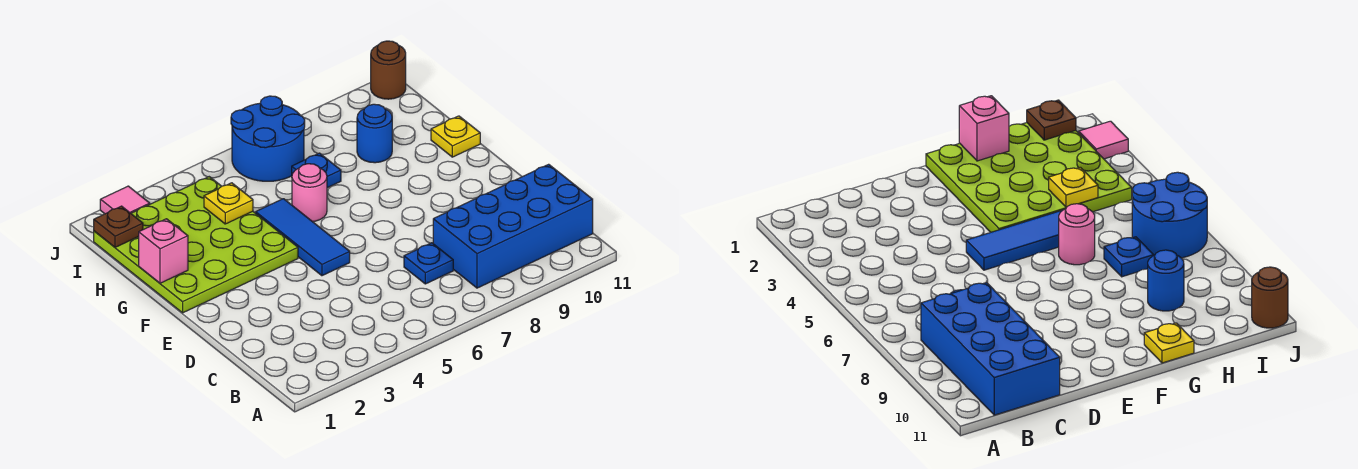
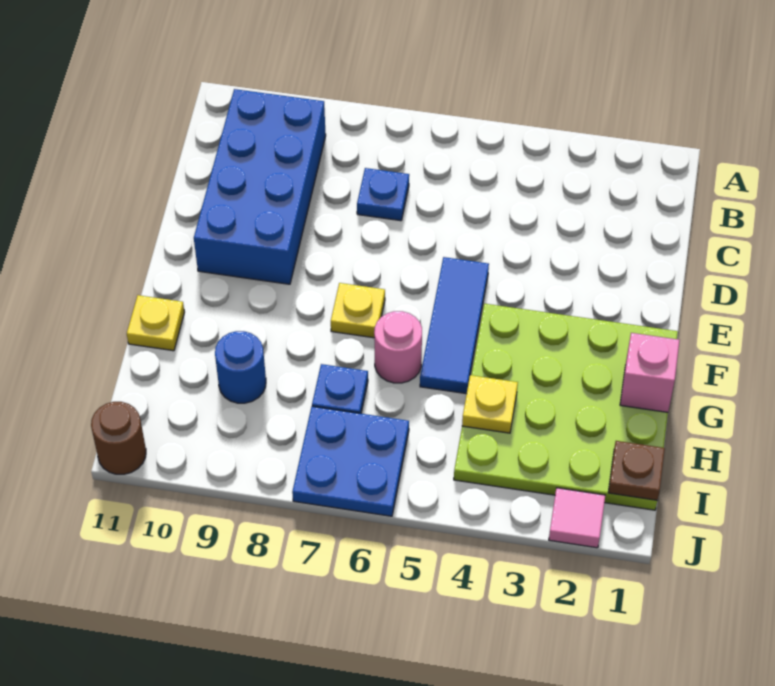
blue brick B8:C11 level 1 -> blue brick B9:E10 level 1
none -> yellow plate F7 level 1
blue round brick I6:J7 level 1 -> blue plate I6:J7 level 1

